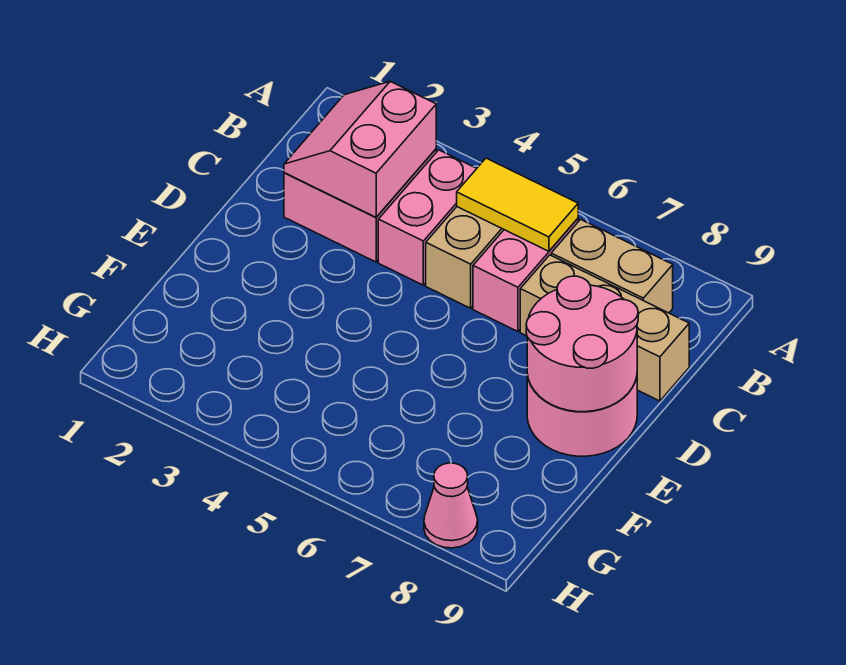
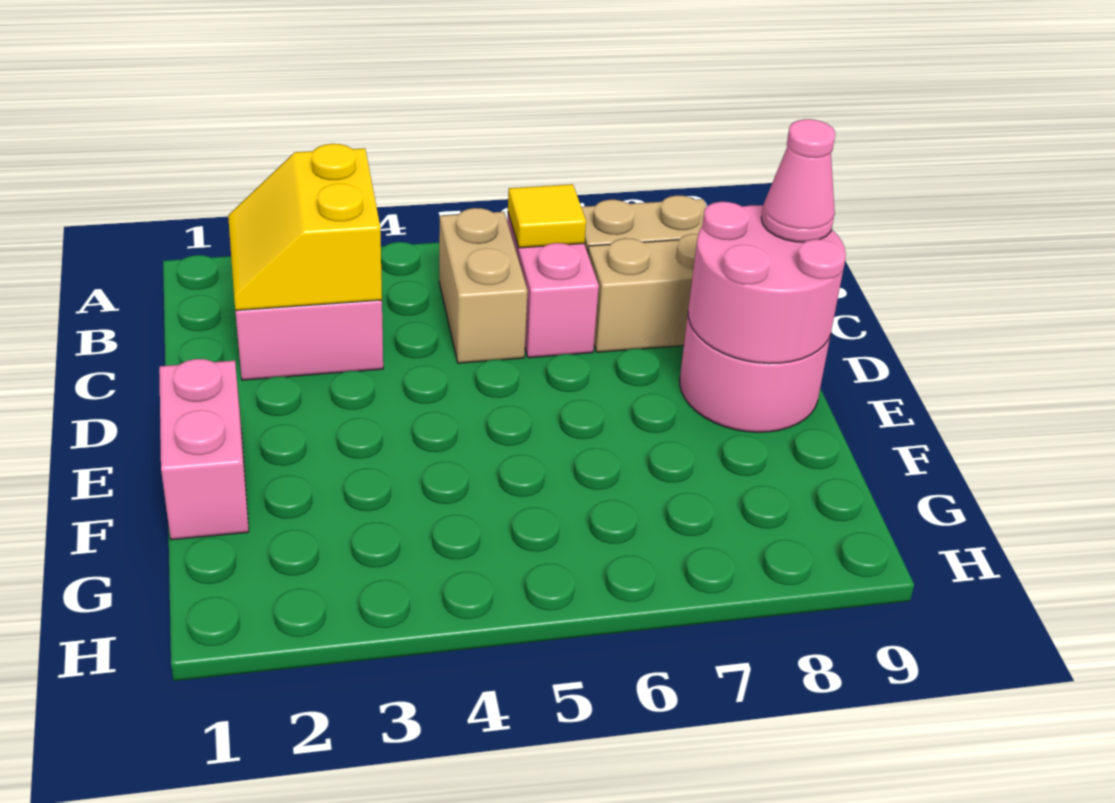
pink slope B2:C3 level 2 top 3 -> yellow slope B2:C3 level 2 top 3
pink brick B4:C4 level 1 -> pink brick E1:F1 level 1
yellow tile B5:B6 level 2 -> yellow tile B6 level 2
pink cone H8 level 1 -> pink cone D9 level 3

